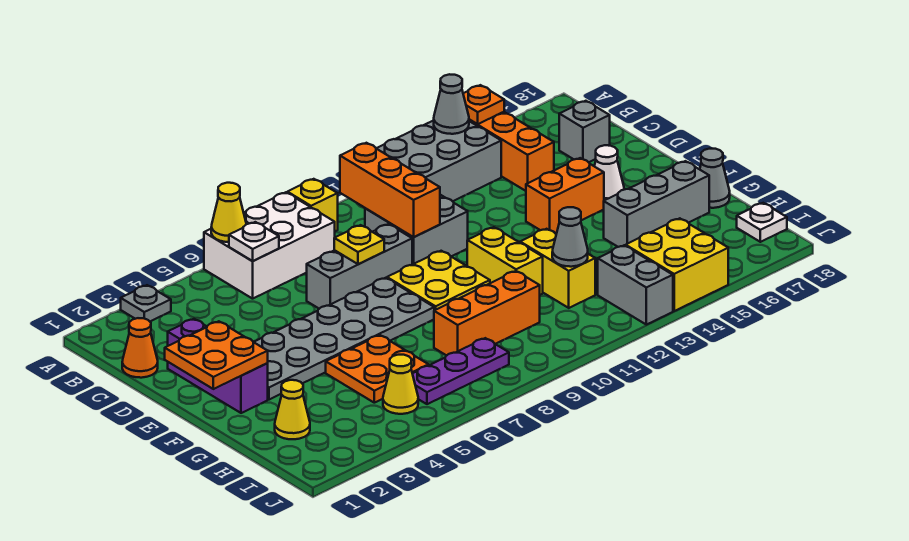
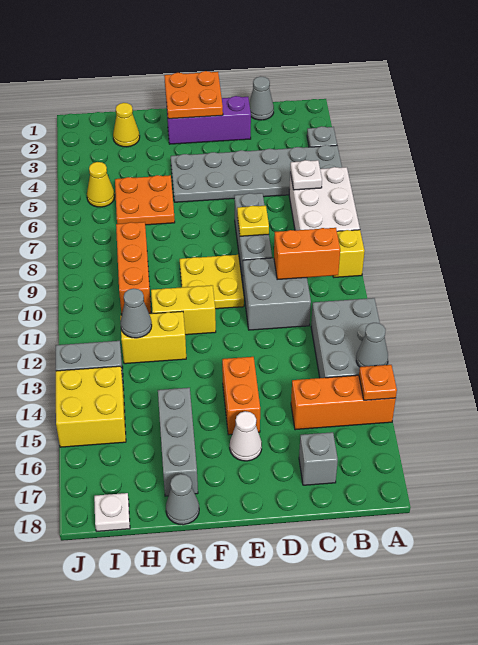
yellow cone A6 level 2 -> none
orange brick B10:D10 level 2 -> orange brick B10:C10 level 2
orange cone C1 level 1 -> grey cone C1 level 1
grey plate E3:F8 level 1 -> grey plate A4:F5 level 1
purple plate I6:I8 level 1 -> none

